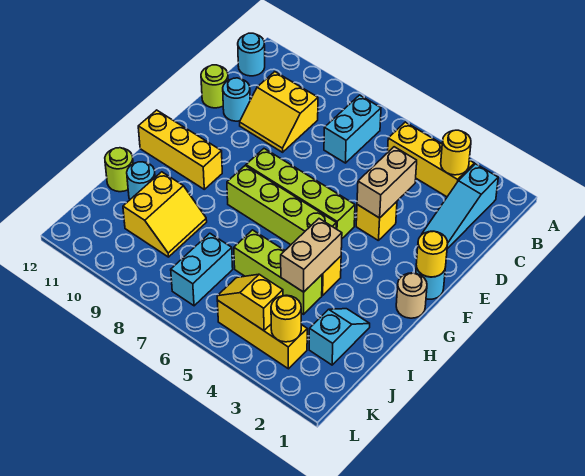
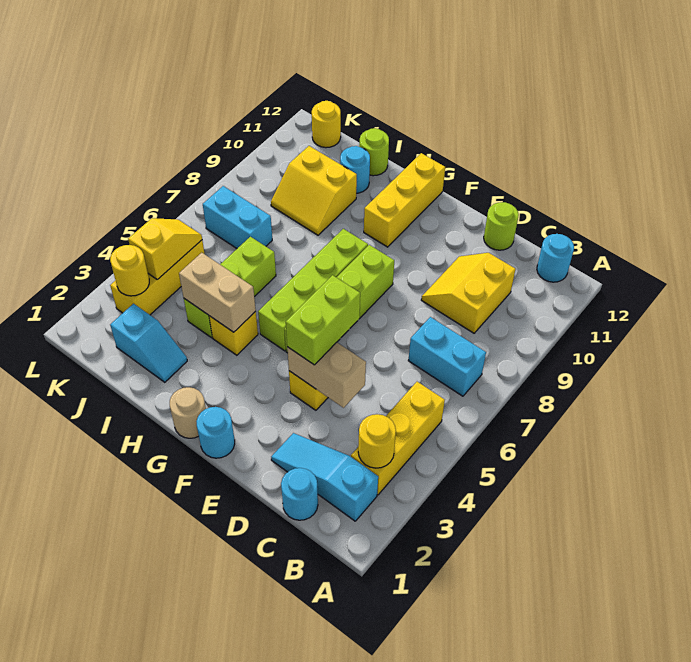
cyan round brick D11 level 1 -> cyan round brick C1 level 1
none -> lime brick E4:E5 level 3
yellow round brick F1 level 2 -> yellow round brick K12 level 1

